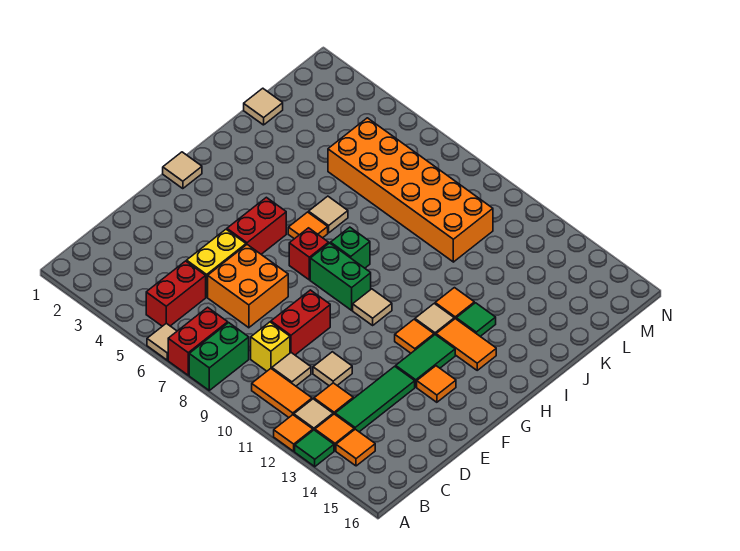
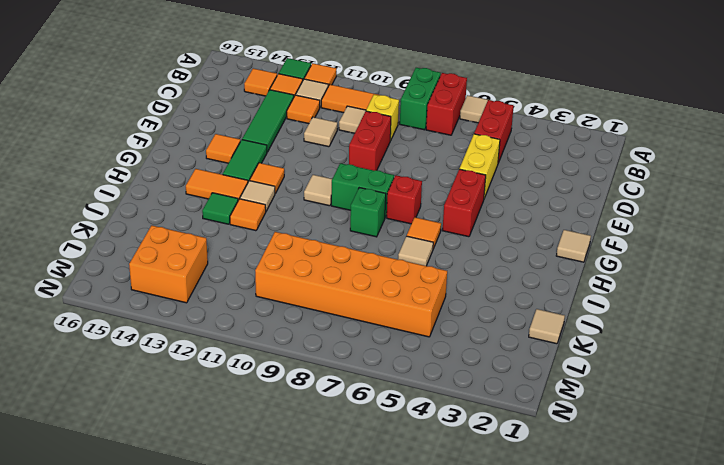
orange brick D6:E7 level 1 -> orange brick L13:M14 level 1

